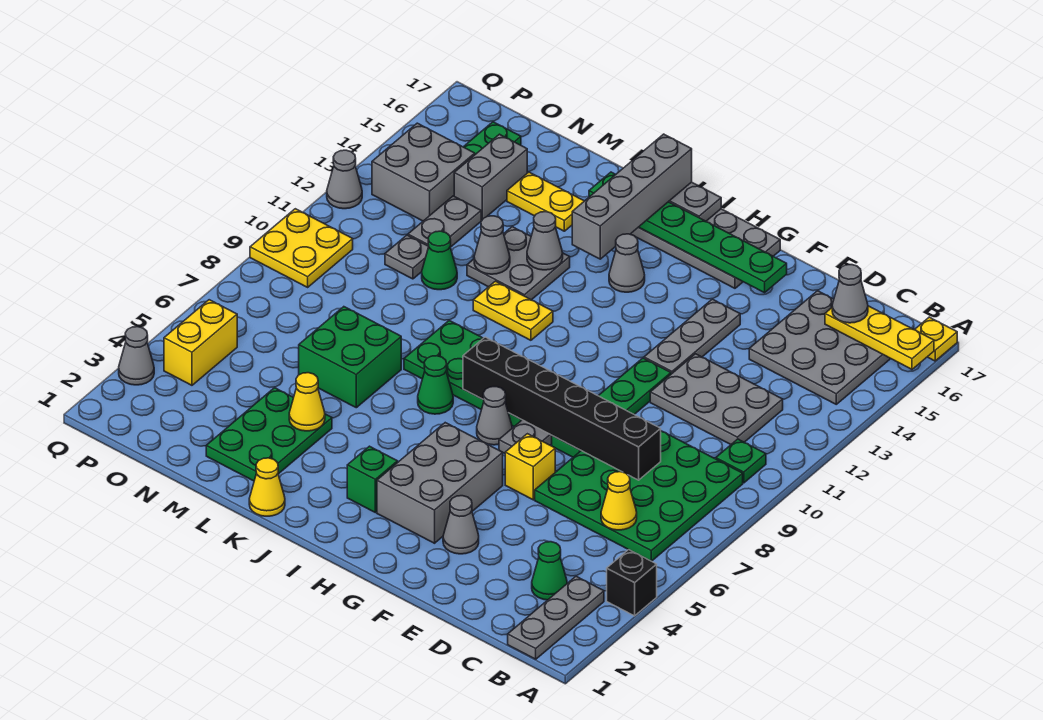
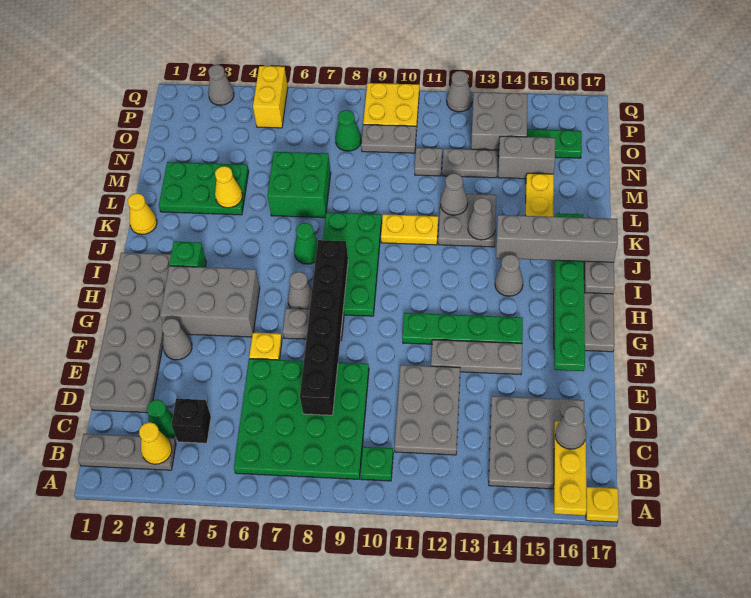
black brick A4 level 1 -> black brick C4 level 1
yellow cone C6 level 2 -> yellow cone B3 level 2
none -> grey plate D1:I2 level 1
yellow brick F6 level 1 -> yellow plate F6 level 1
green plate F8:F11 level 1 -> green plate G11:G14 level 1
yellow plate J11:K11 level 1 -> yellow plate K10:K11 level 1
green cone M11 level 1 -> green cone O8 level 1
none -> grey plate O9:O10 level 1
yellow brick P4:P5 level 1 -> yellow brick P5:Q5 level 1

